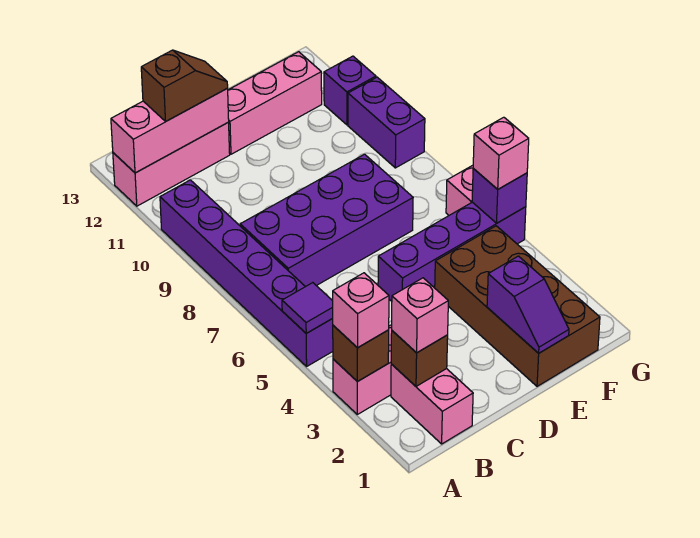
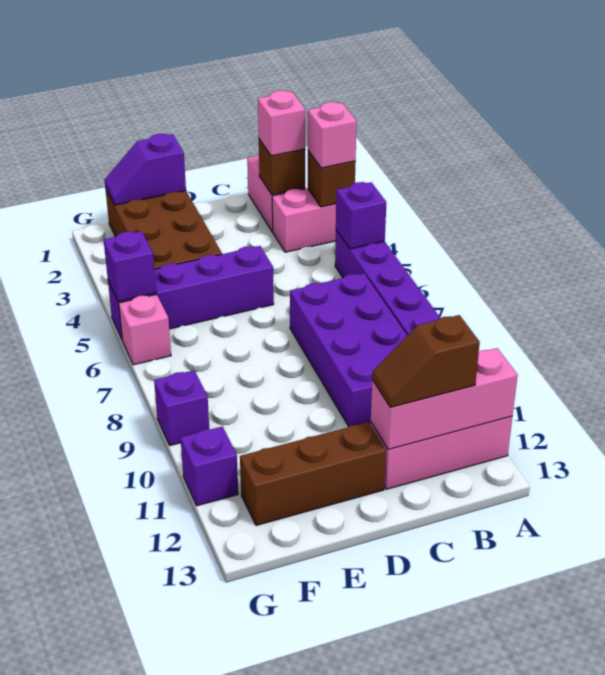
purple tile A5 level 2 -> purple brick A5 level 2
purple brick B7:E8 level 1 -> purple brick B7:C10 level 1
pink brick D12:F12 level 1 -> brown brick D12:F12 level 1
purple slope E1:E2 level 2 top 2 -> purple slope E1:F1 level 2 top E
pink brick G5 level 3 -> none
purple brick G9:G10 level 1 -> purple brick G9 level 1

